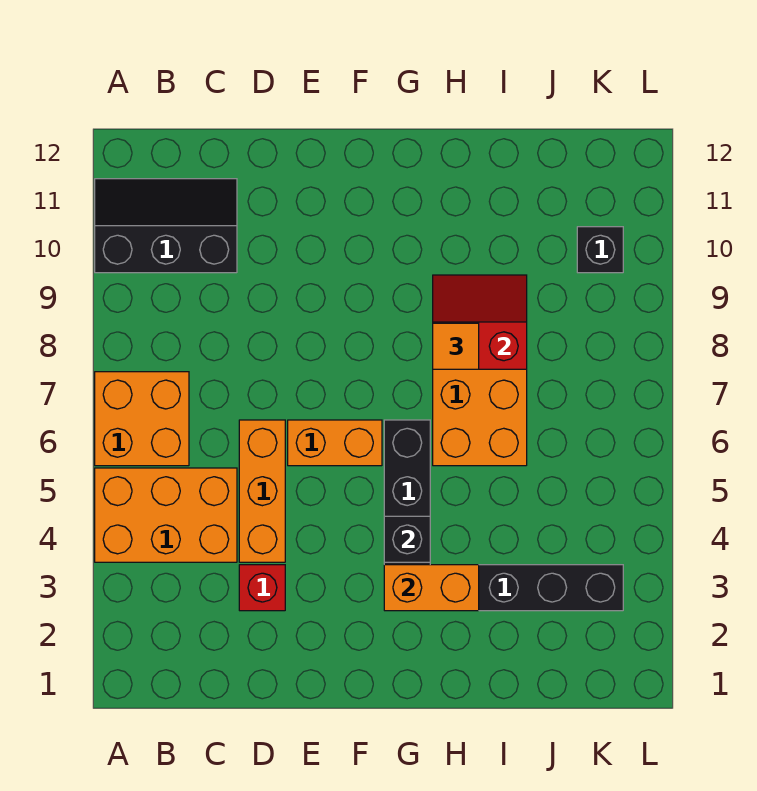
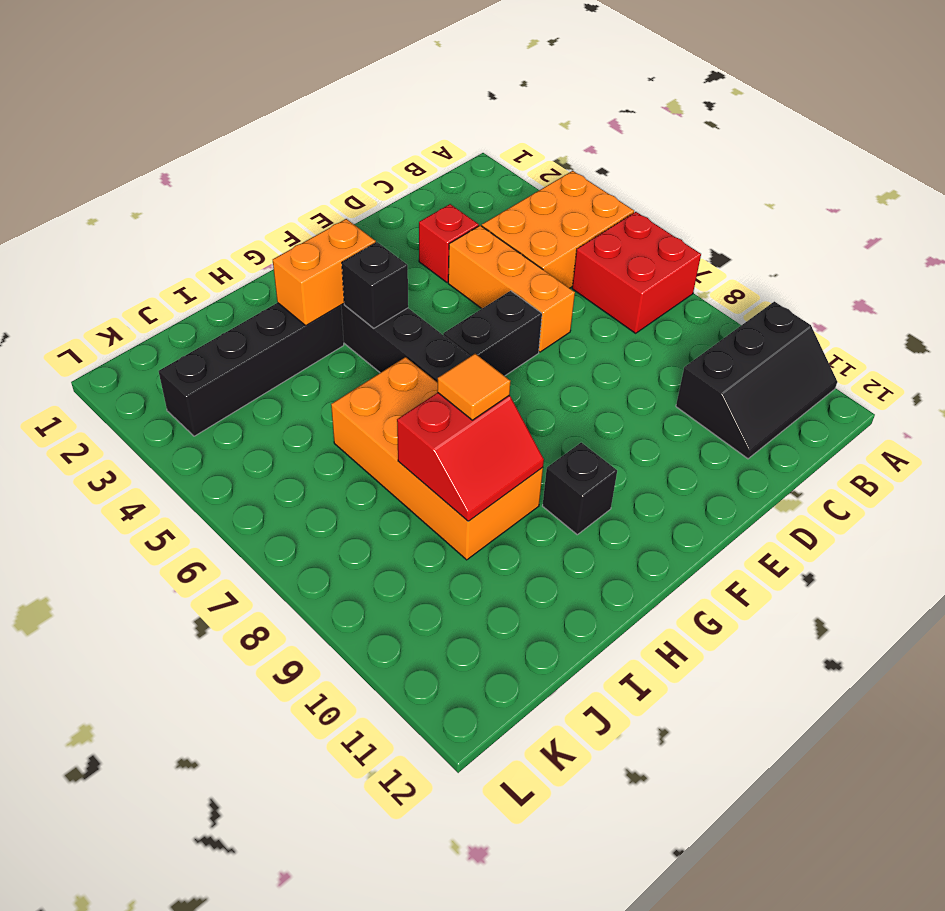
orange brick A6:B7 level 1 -> red brick A6:B7 level 1
orange brick E6:F6 level 1 -> black brick E6:F6 level 1
black brick K10 level 1 -> black brick G10 level 1

